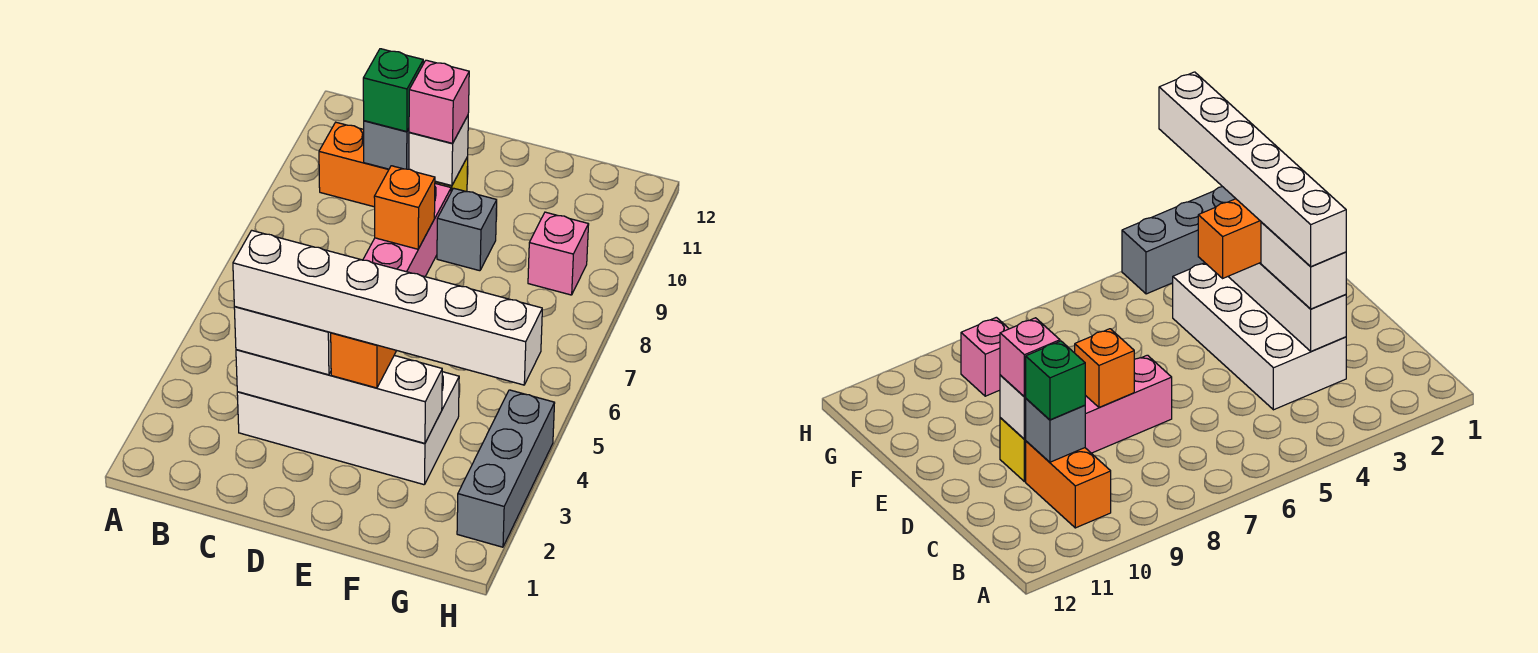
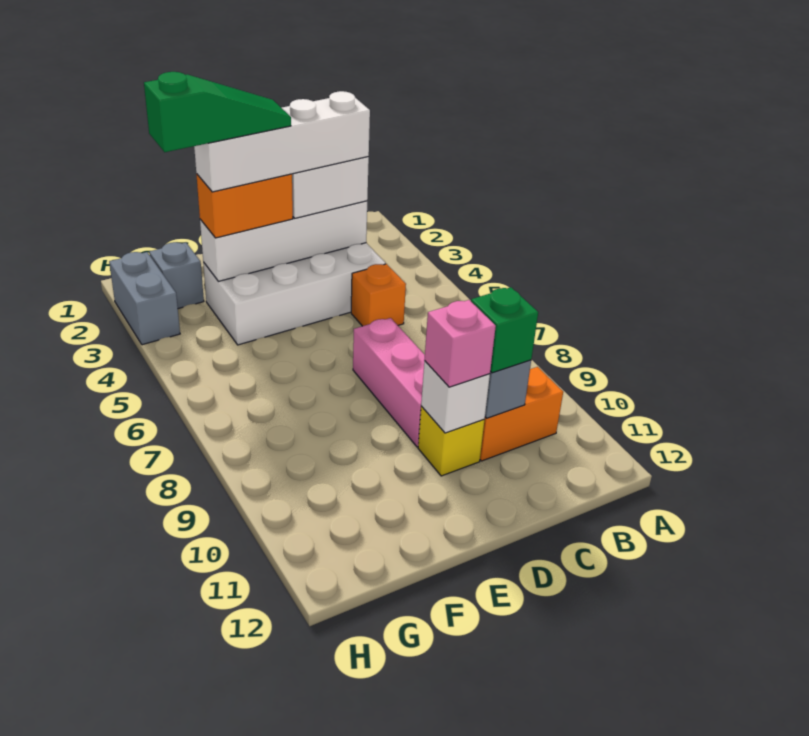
white brick C3:H3 level 4 -> white brick C3:F3 level 4
orange brick D8 level 2 -> orange brick C5 level 1
orange brick E3:E4 level 3 -> orange brick E3:F3 level 3
none -> green slope E3:G3 level 5 top G
grey brick E9 level 1 -> grey brick G2 level 1
pink brick G9 level 1 -> none
grey brick H2:H4 level 1 -> grey brick H2:H3 level 1

